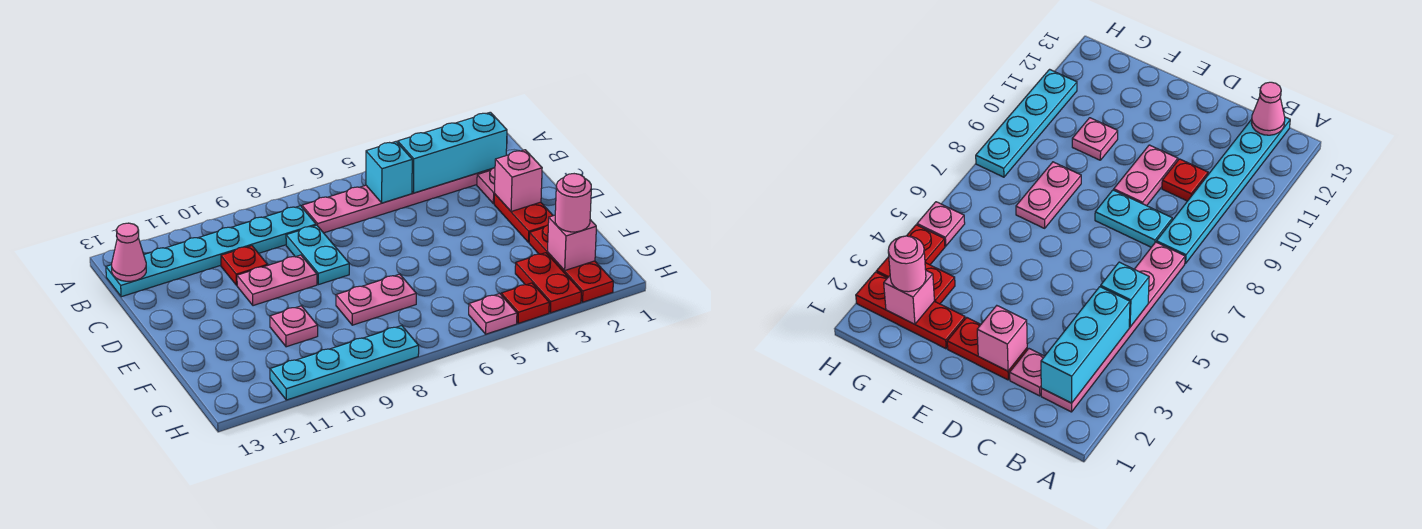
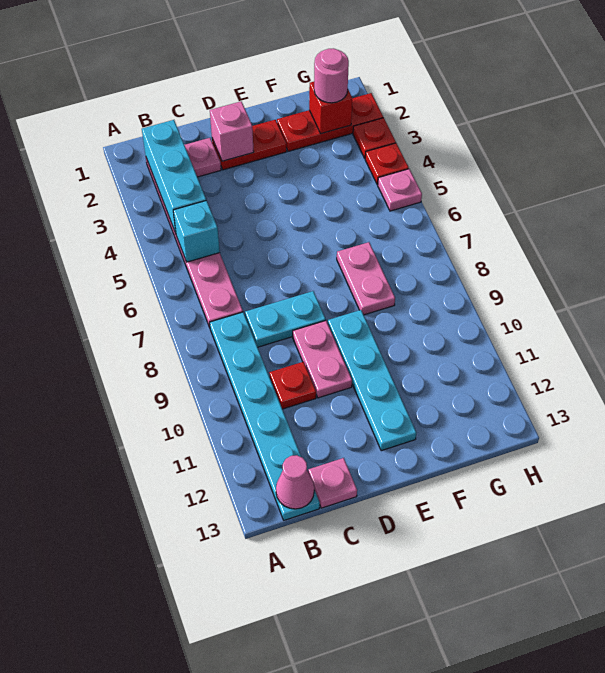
pink plate F10 level 1 -> pink plate C13 level 1
pink brick G2 level 2 -> red brick G2 level 2
red plate G3:H3 level 1 -> red plate H3 level 1
cyan plate H8:H11 level 1 -> cyan plate E9:E12 level 1

